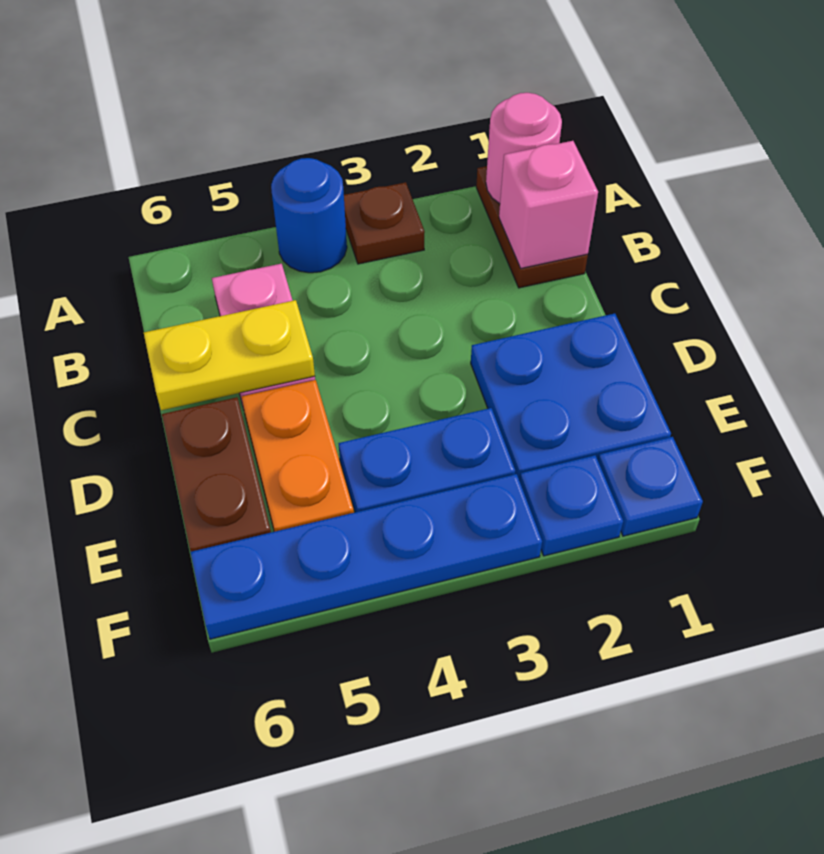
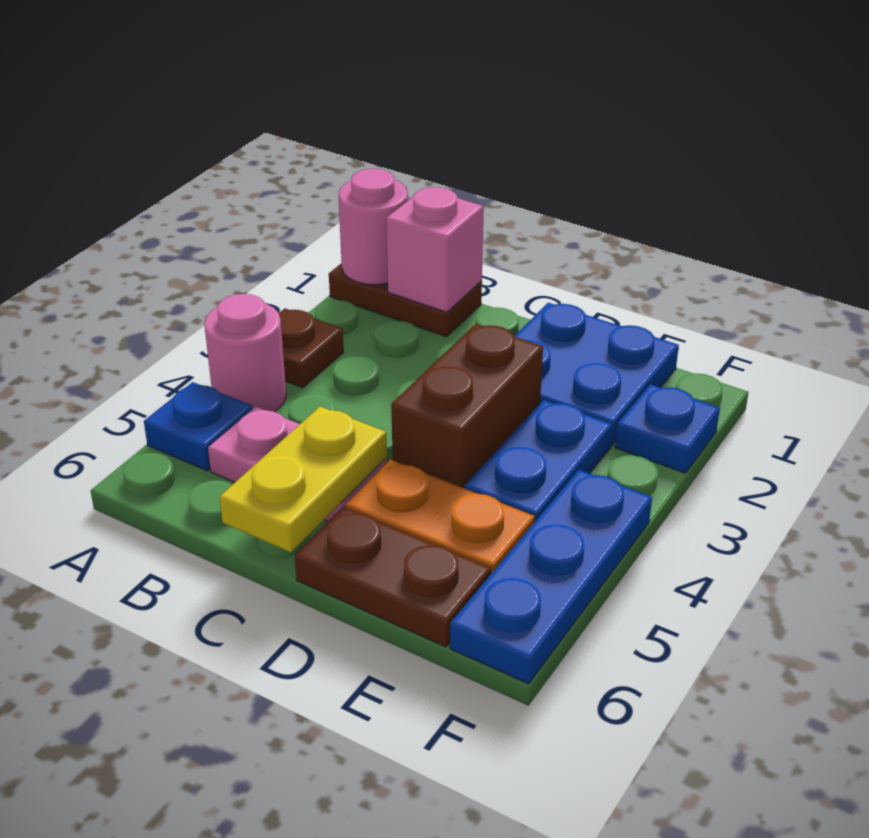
blue round brick A4 level 1 -> pink round brick A4 level 1
none -> brown brick D3:D4 level 1
blue plate F1 level 1 -> blue plate A5 level 1
blue plate F3:F6 level 1 -> blue plate F4:F6 level 1

